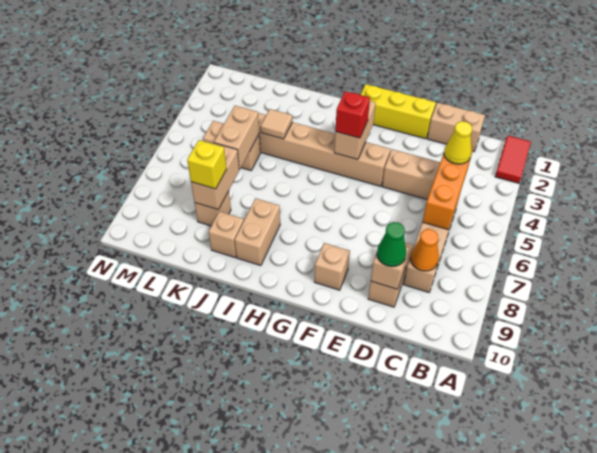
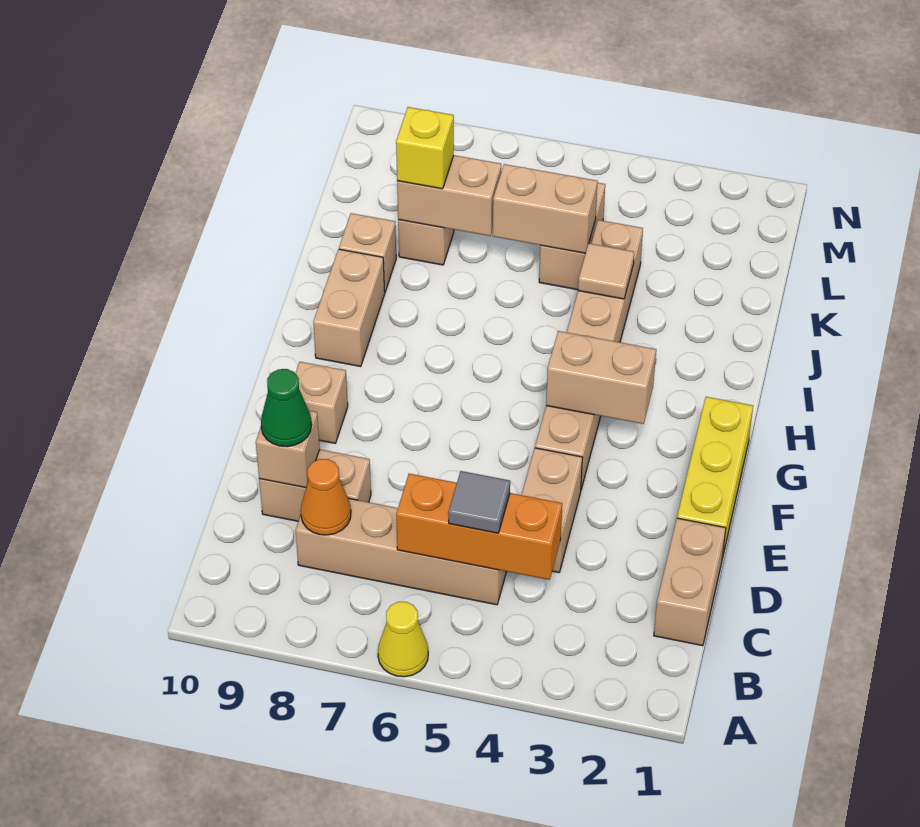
red tile A1:A2 level 1 -> none
yellow cone C4 level 3 -> yellow cone A6 level 1
none -> grey tile C5 level 3
red brick G4 level 3 -> none
tan brick I8:I9 level 1 -> tan brick H9:I9 level 1

